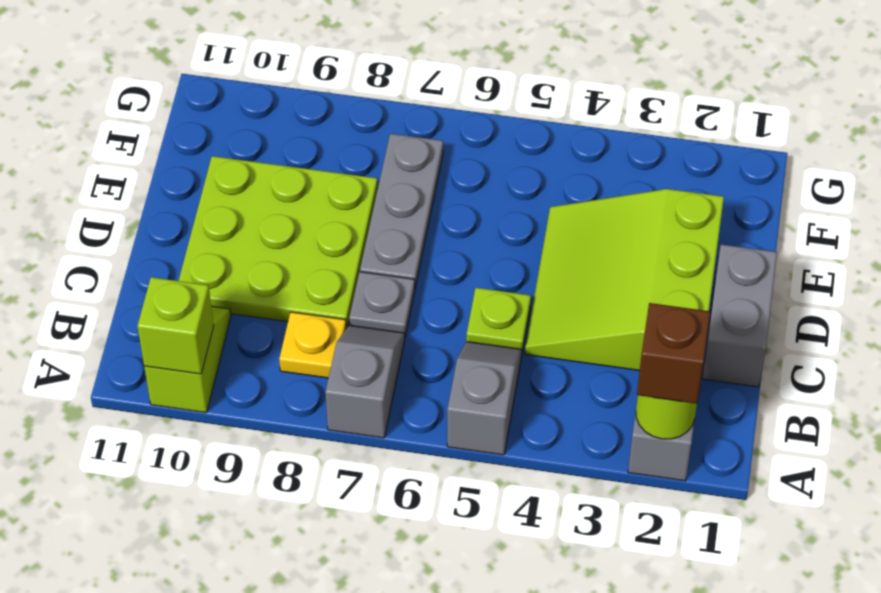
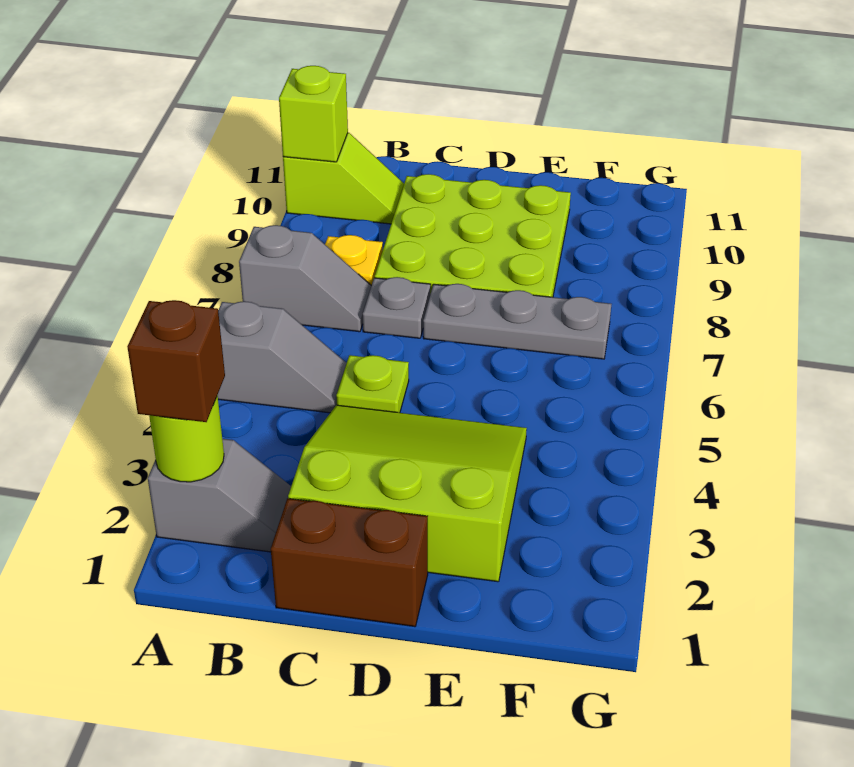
grey brick C1:D1 level 1 -> brown brick C1:D1 level 1

